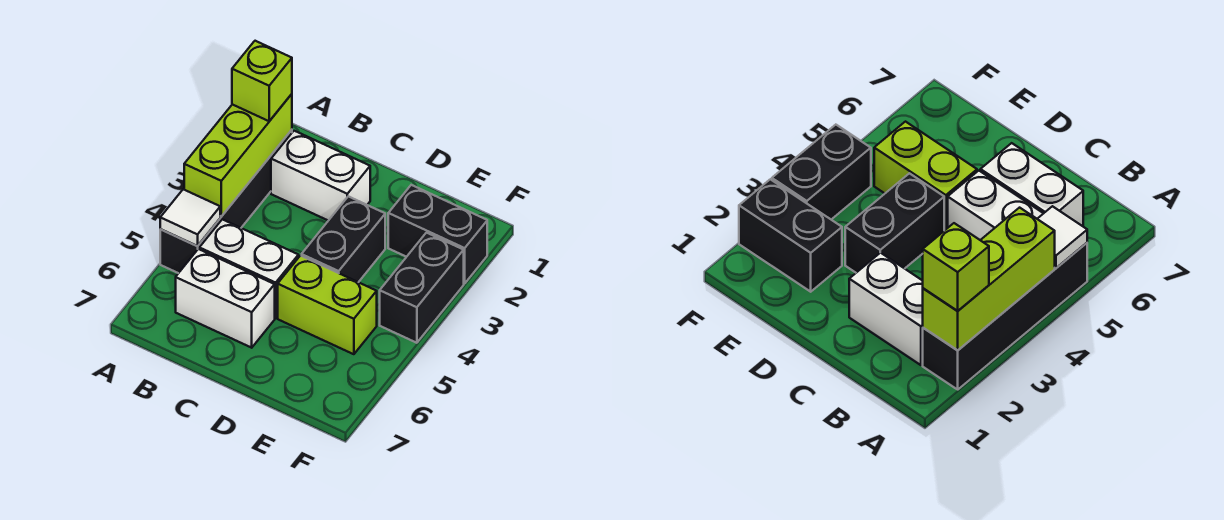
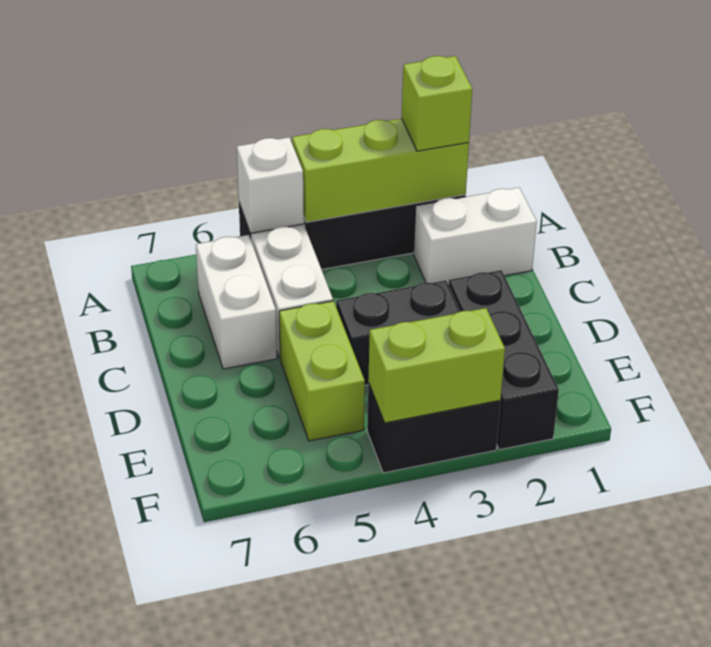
white tile A5 level 2 -> white brick A5 level 2
white brick B2:C2 level 1 -> white brick B1:B2 level 1
black brick E2:F2 level 1 -> black brick D2:F2 level 1
none -> lime brick F3:F4 level 2

